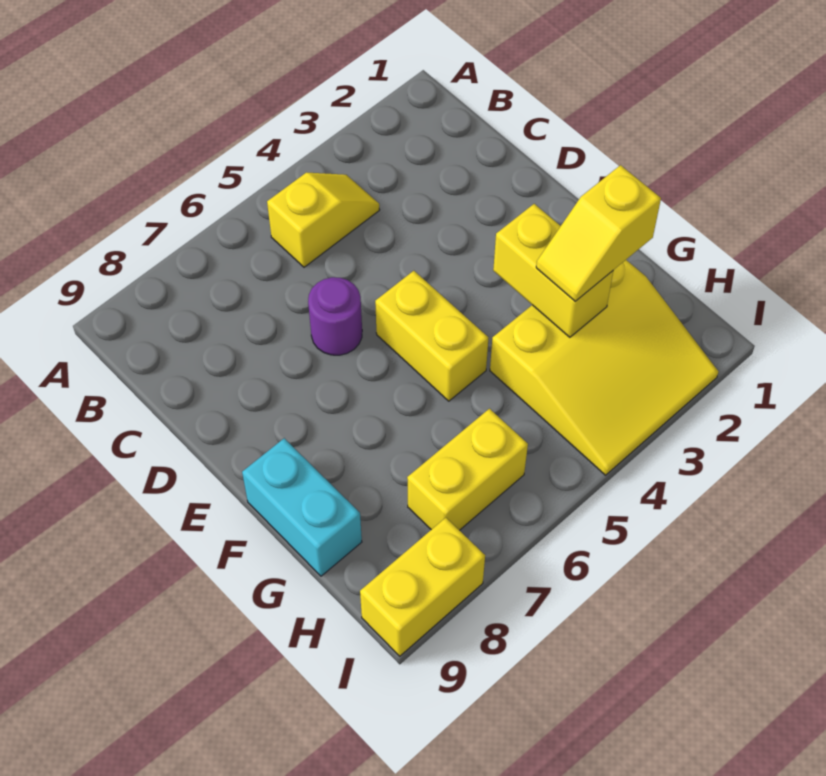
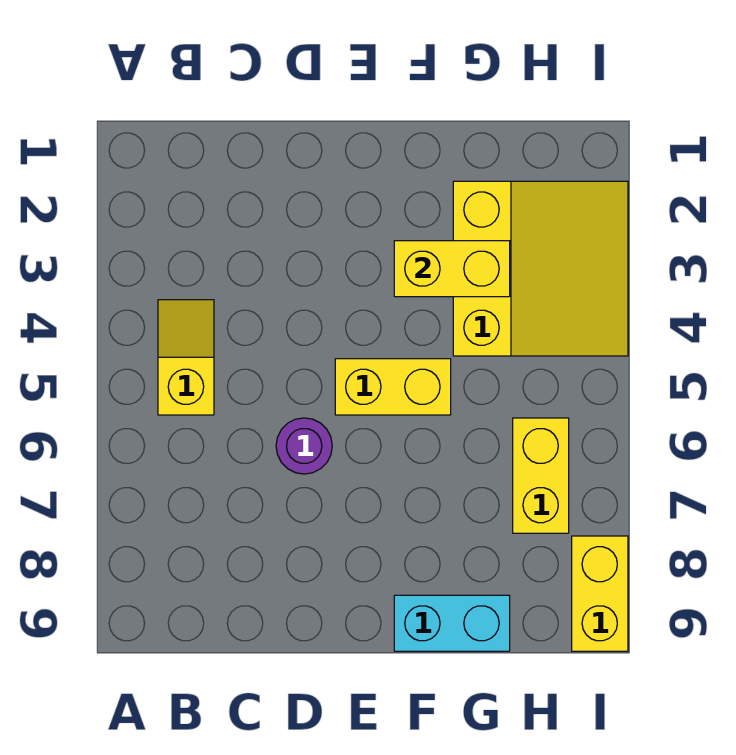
yellow slope G2:G3 level 3 top 2 -> none

